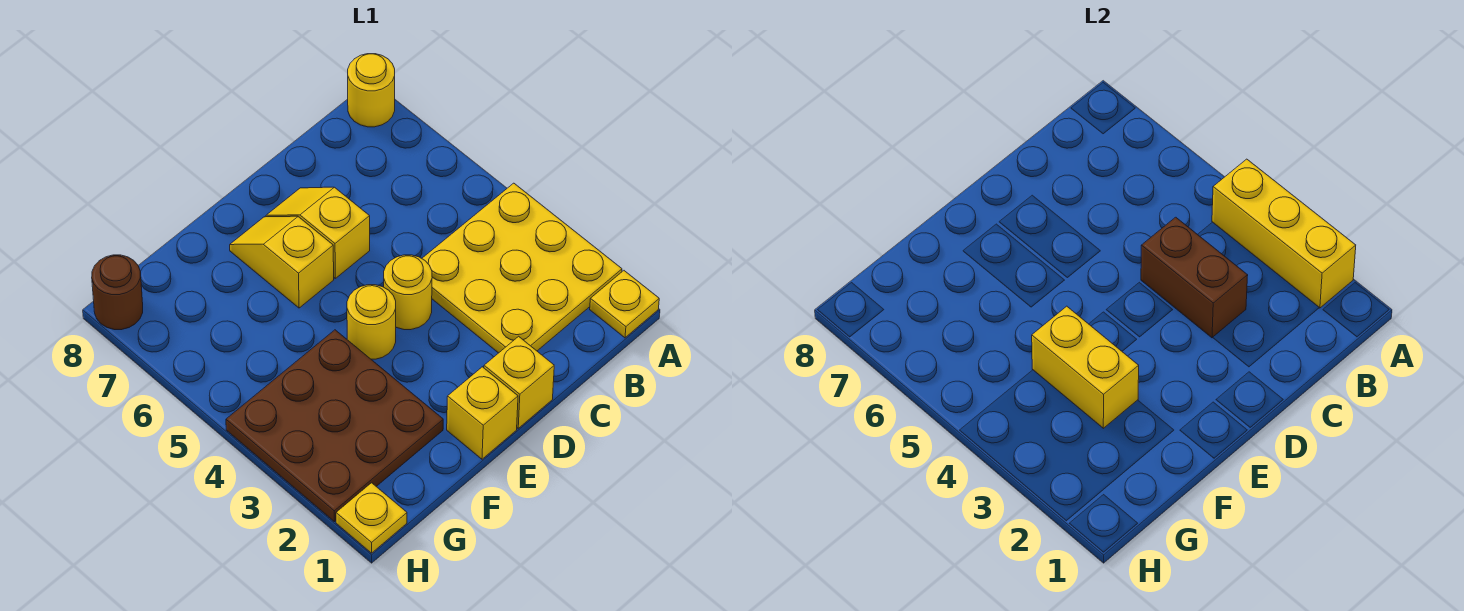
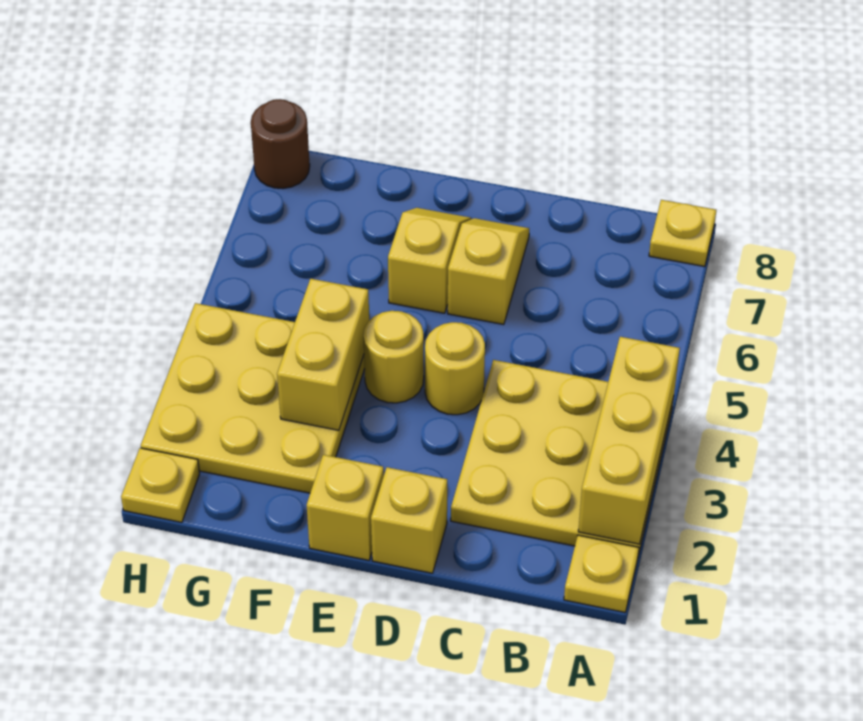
yellow round brick A8 level 1 -> yellow plate A8 level 1
brown brick C3:C4 level 2 -> none
brown plate F2:H4 level 1 -> yellow plate F2:H4 level 1

